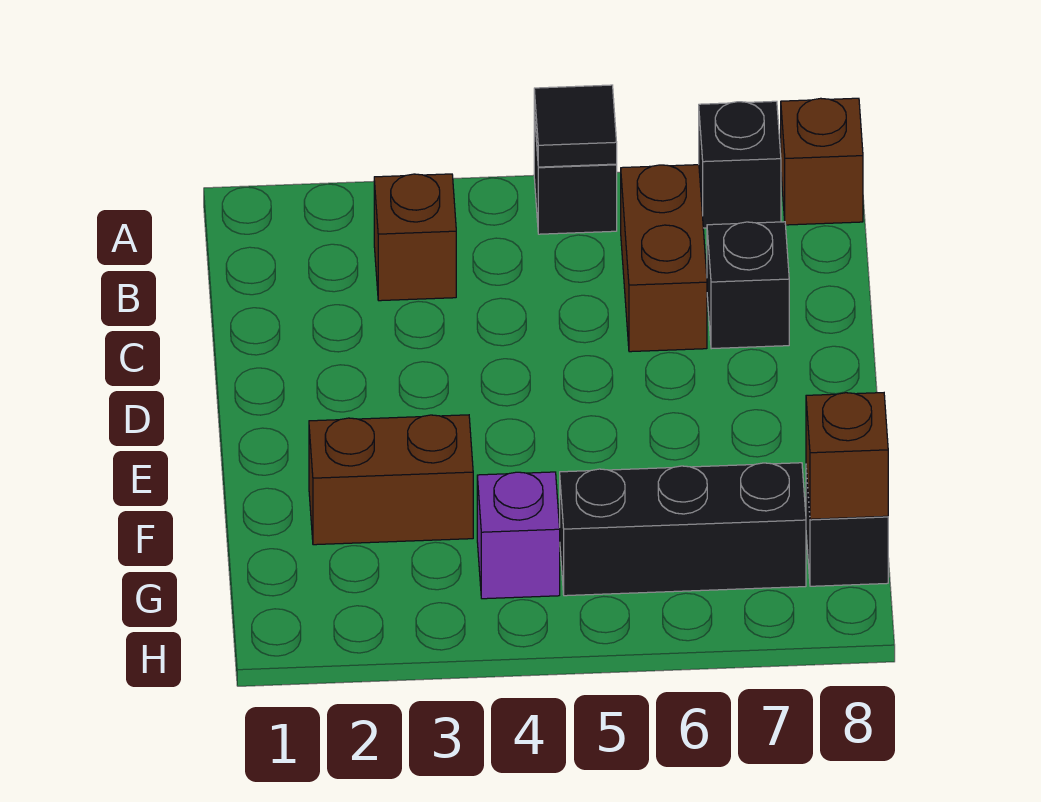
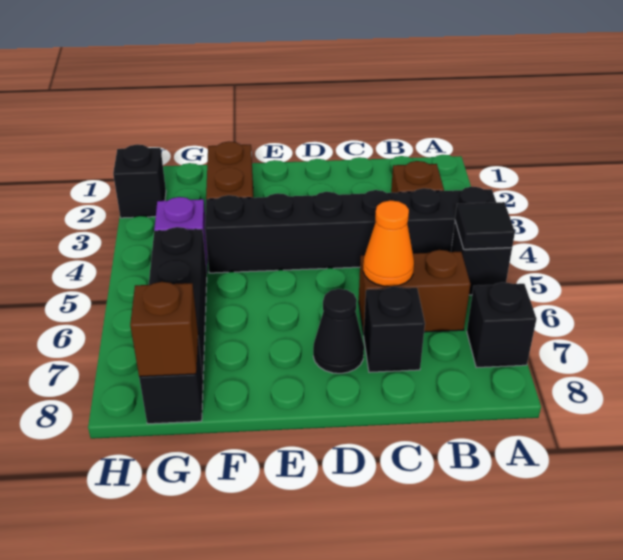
none -> black brick A4:F4 level 1
brown brick A8 level 1 -> none
none -> orange cone C6 level 2
none -> black cone D7 level 1
none -> black brick H2 level 1

